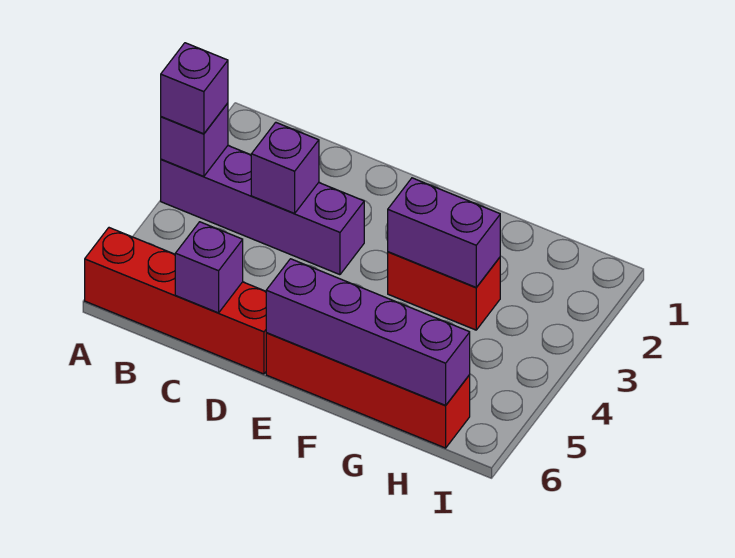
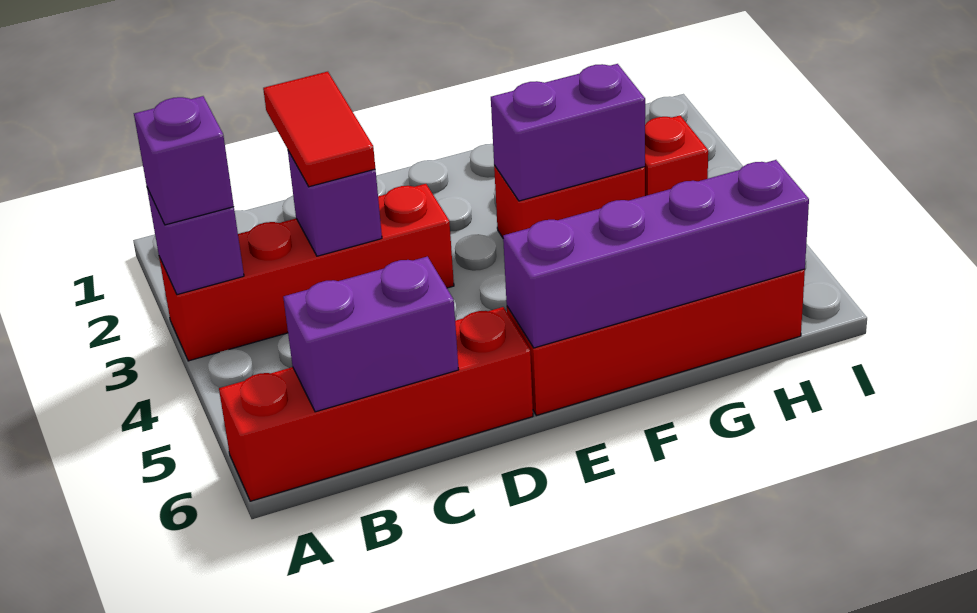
purple brick A3:D3 level 1 -> red brick A3:D3 level 1
none -> red tile C2:C3 level 3
purple brick C6 level 2 -> purple brick B6:C6 level 2
none -> red brick H3 level 1

